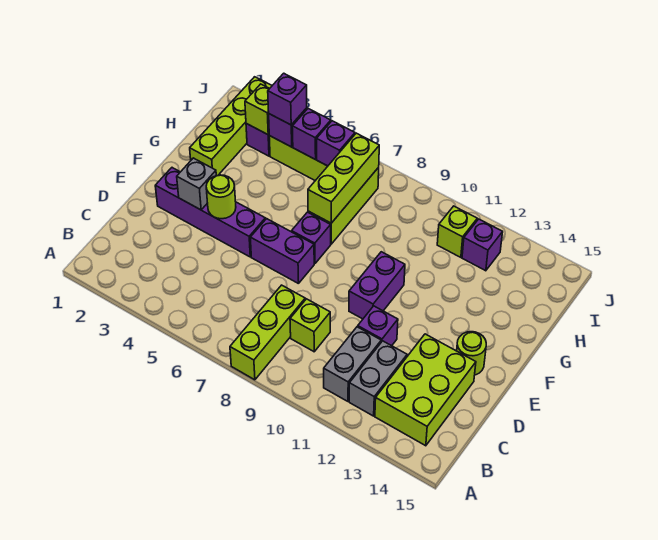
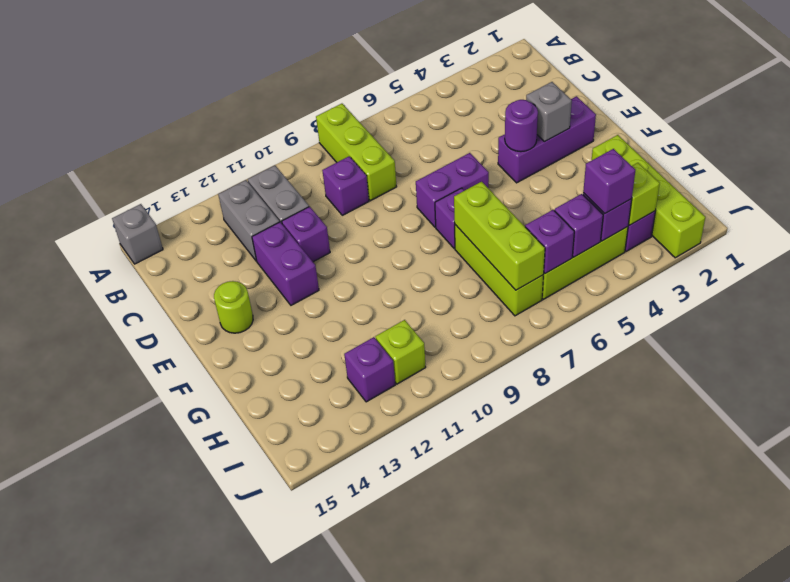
none -> grey brick A15 level 1
lime brick B13:D14 level 1 -> none
lime brick C9 level 1 -> purple brick C9 level 1
purple brick E2:E5 level 1 -> purple brick E2:E4 level 1
lime round brick E4 level 2 -> purple round brick E4 level 2
purple brick E10:F10 level 1 -> purple brick D12:E12 level 1

